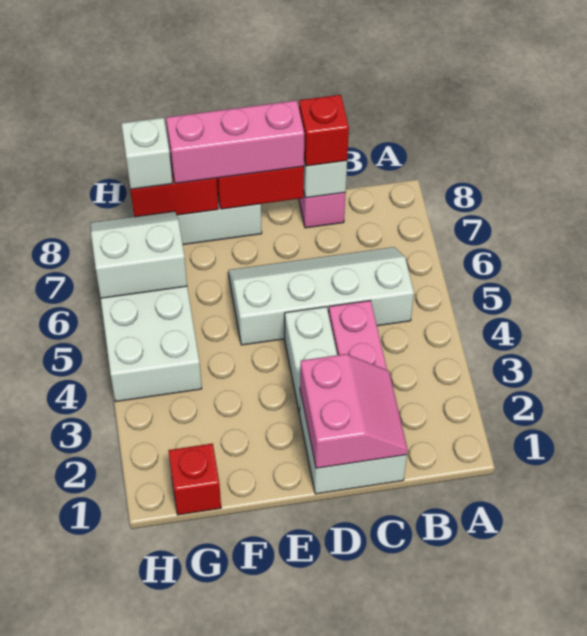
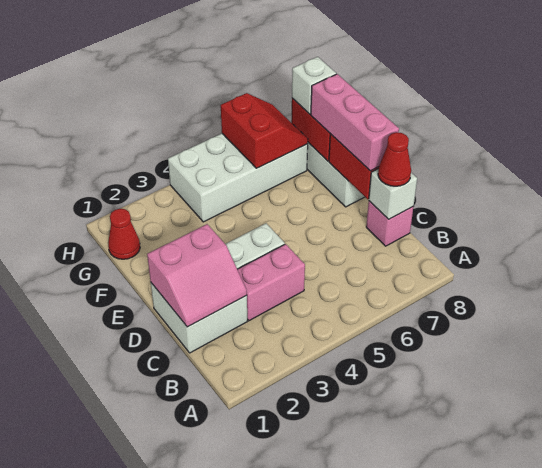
white slope B5:E6 level 1 top 5 -> none
red brick C8 level 3 -> red cone C8 level 3
red brick G1 level 1 -> red cone G1 level 1
white slope G6:H7 level 2 top 6 -> red slope G6:H7 level 2 top 6

